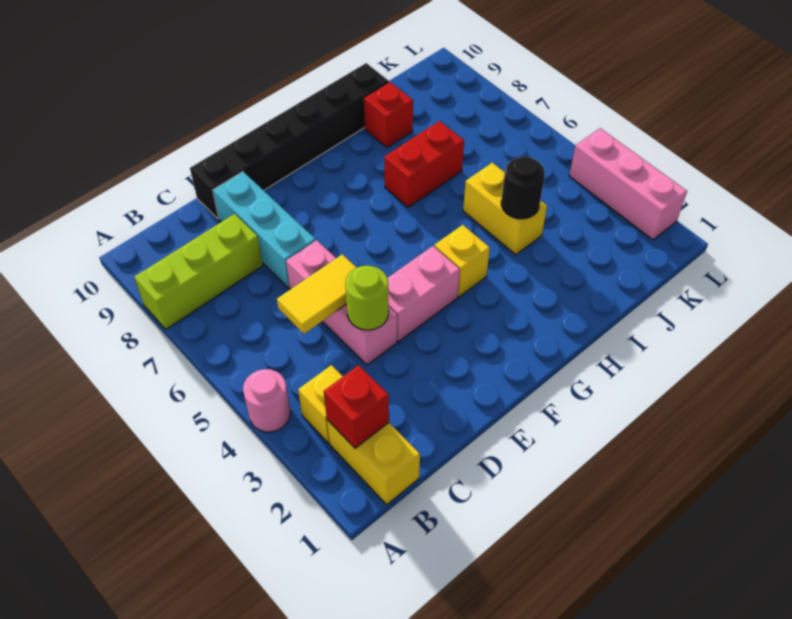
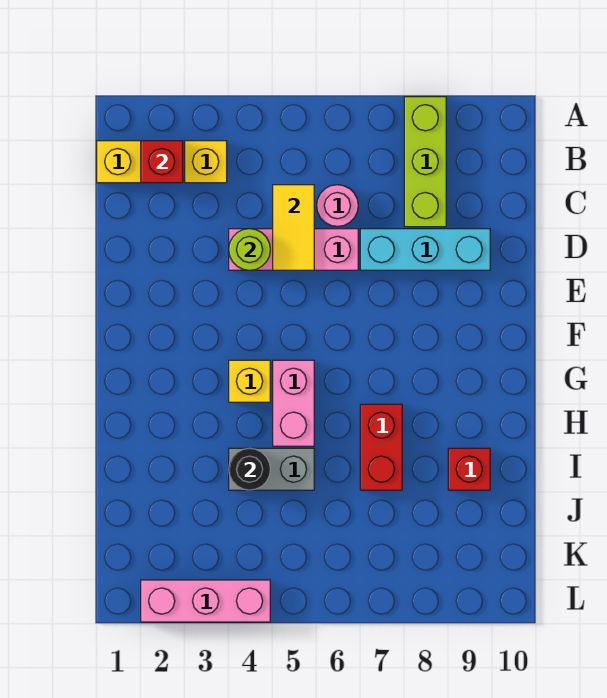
pink round brick A4 level 1 -> pink round brick C6 level 1
black brick D10:I10 level 1 -> none
pink brick E4:F4 level 1 -> pink brick G5:H5 level 1
yellow brick I4:I5 level 1 -> grey brick I4:I5 level 1

